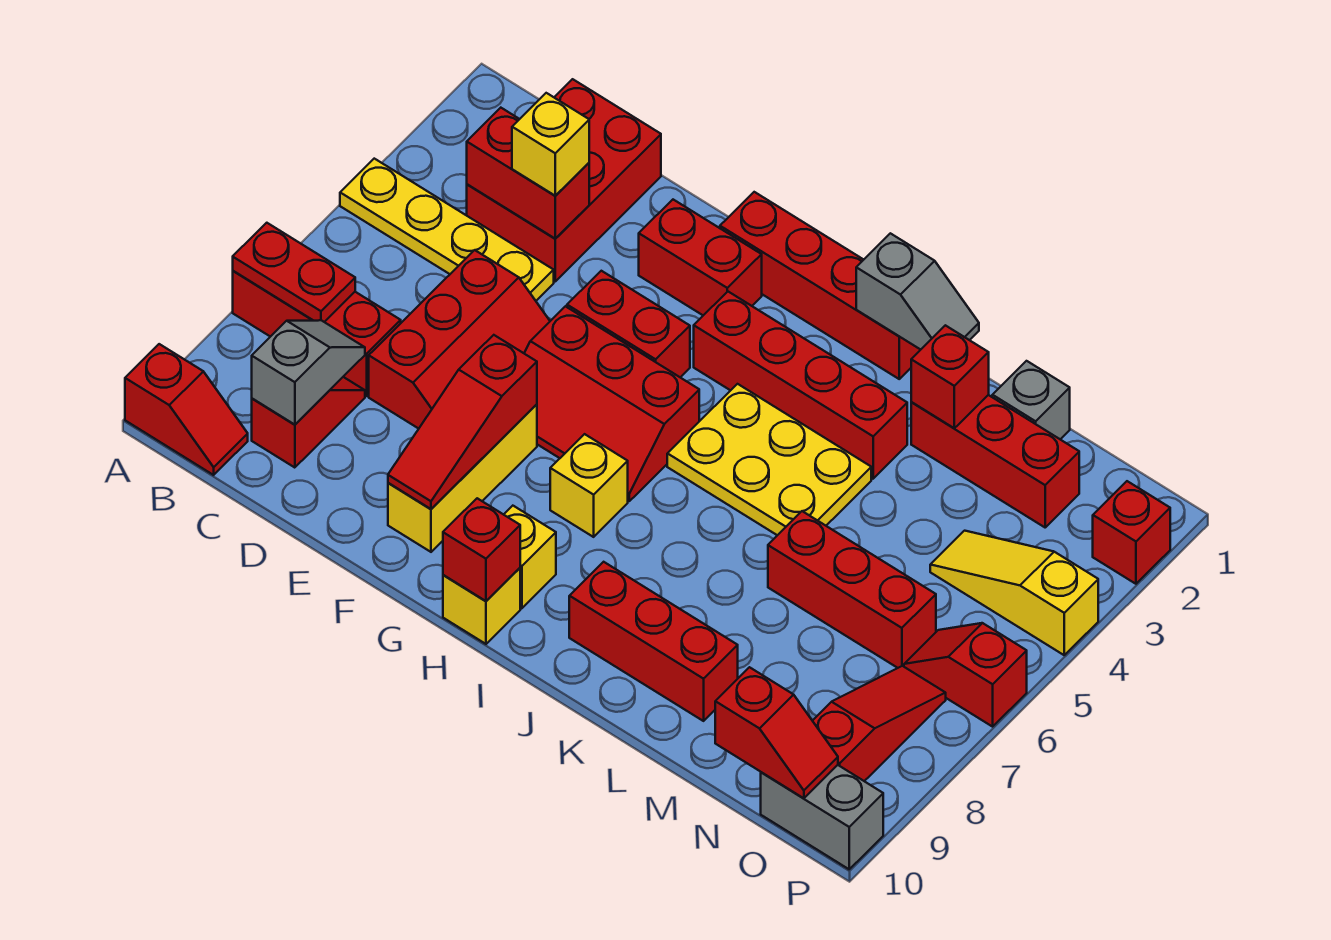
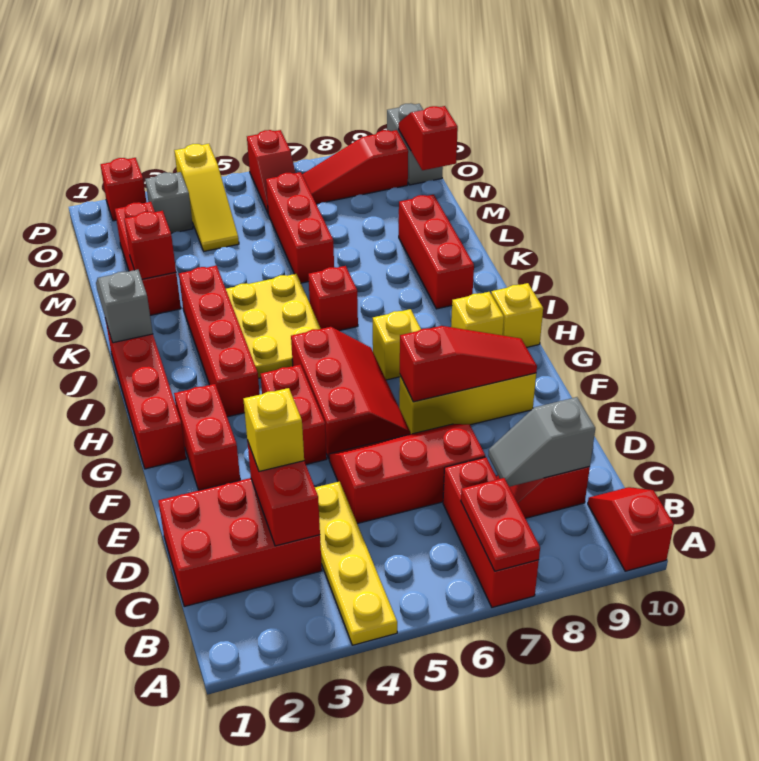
red brick H10 level 2 -> red brick J6 level 1
grey brick M1 level 1 -> grey brick O3 level 1

